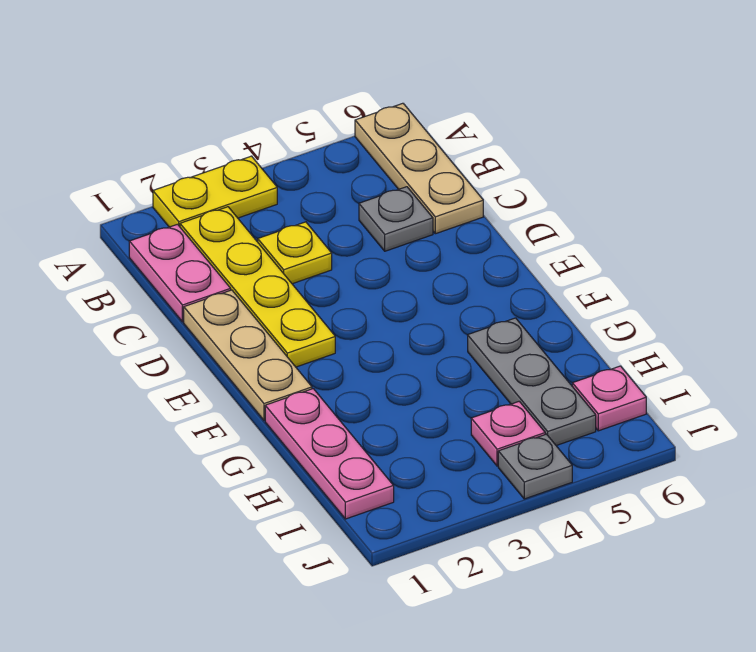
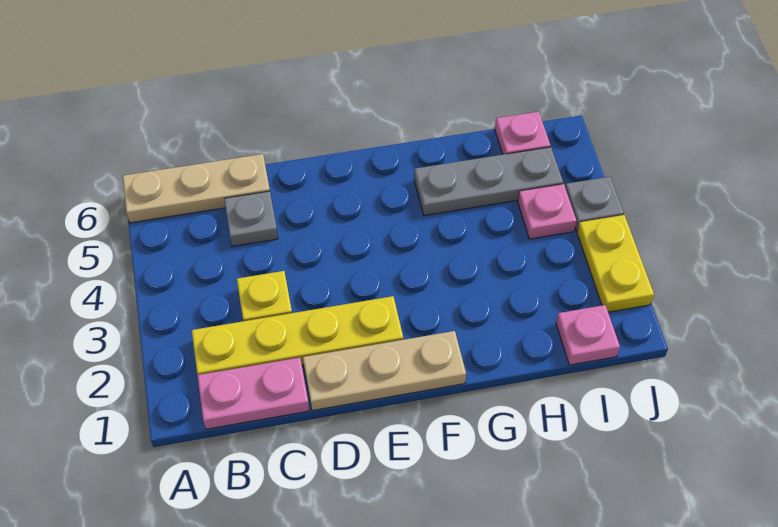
yellow plate A2:A3 level 1 -> yellow plate J2:J3 level 1
pink plate G1:I1 level 1 -> pink plate I1 level 1

